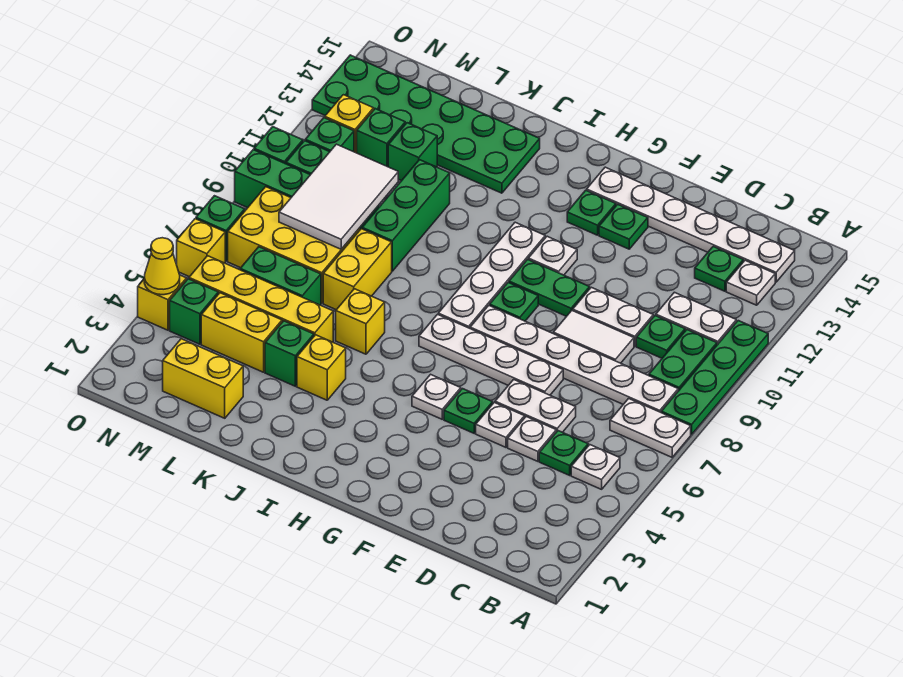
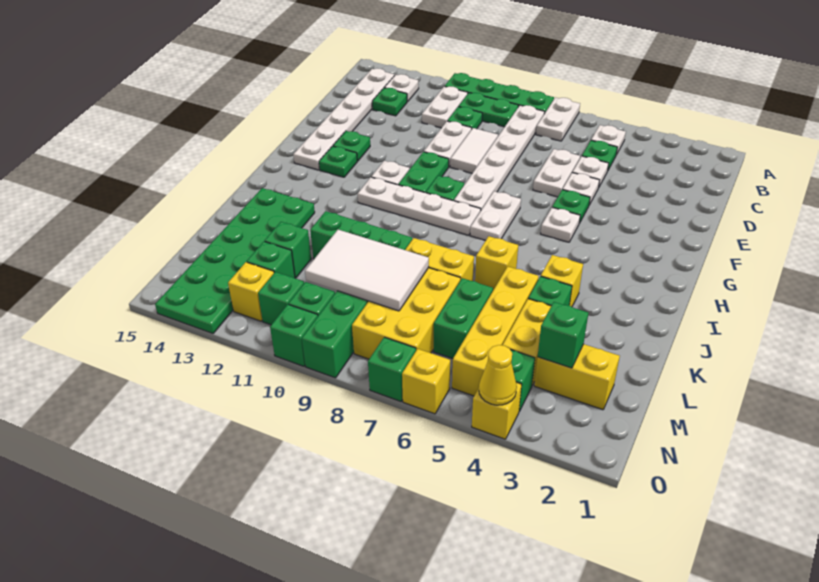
white plate E7:H7 level 1 -> white plate G7:H7 level 1
yellow brick L2:M2 level 1 -> yellow brick M2:M3 level 1
none -> green brick M3 level 2

